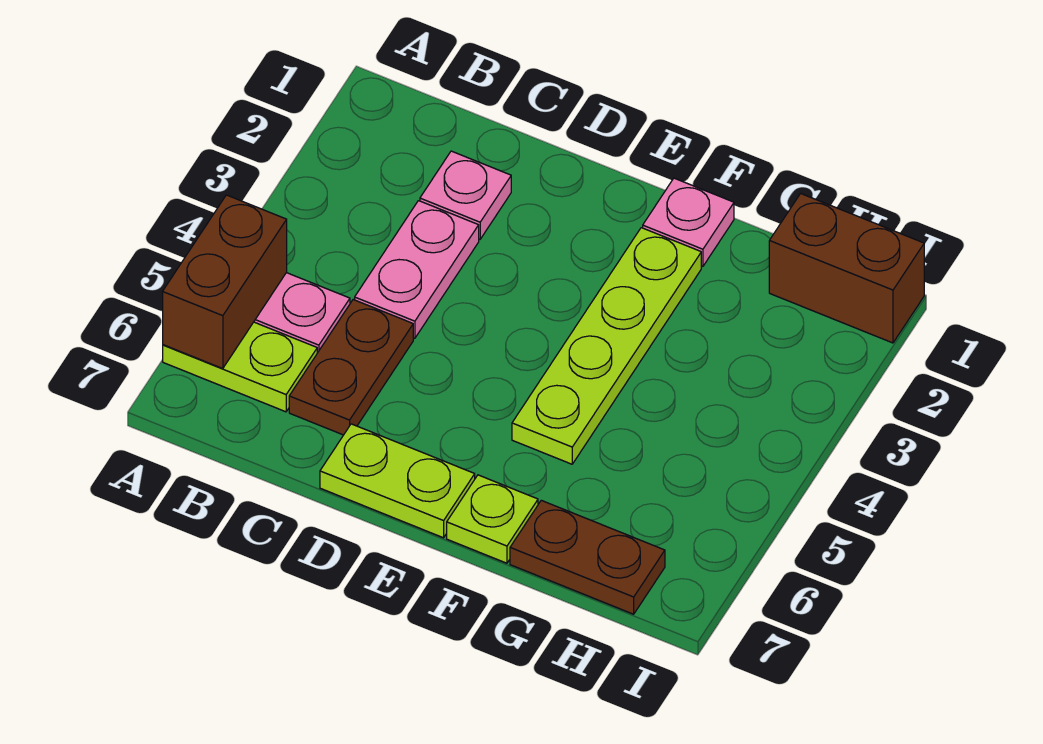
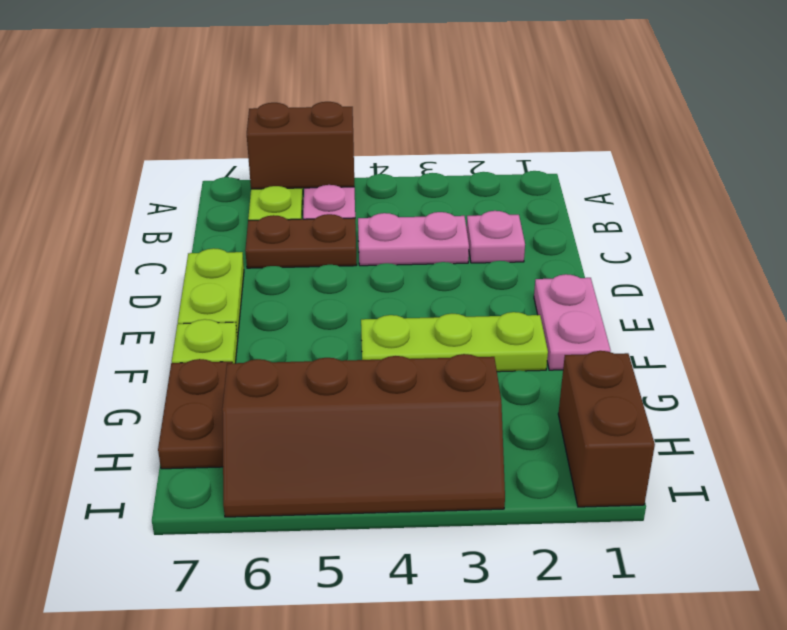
pink plate F1 level 1 -> pink plate E1:F1 level 1
lime plate F2:F5 level 1 -> lime plate F2:F4 level 1
none -> brown slope H3:I6 level 1 top H

